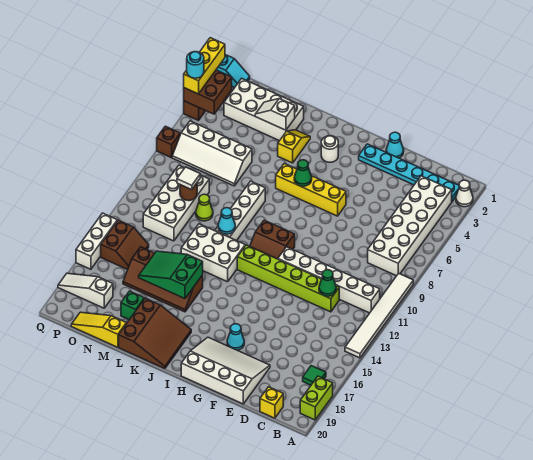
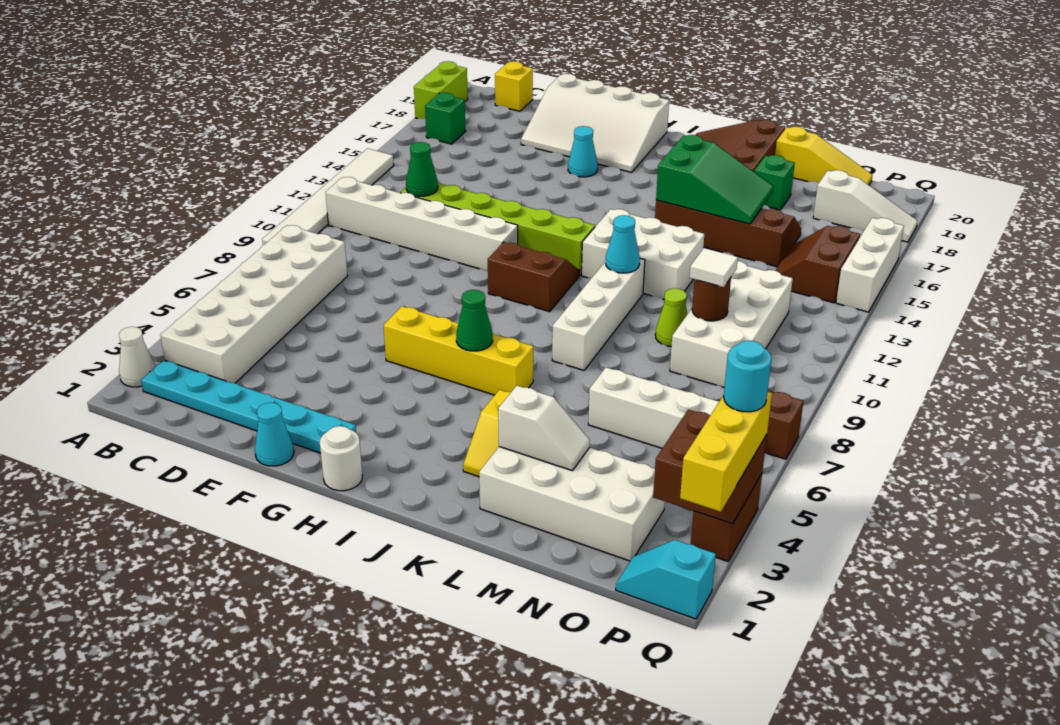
green tile B17 level 1 -> green brick B17 level 1
white round brick I3 level 1 -> white round brick H1 level 1

